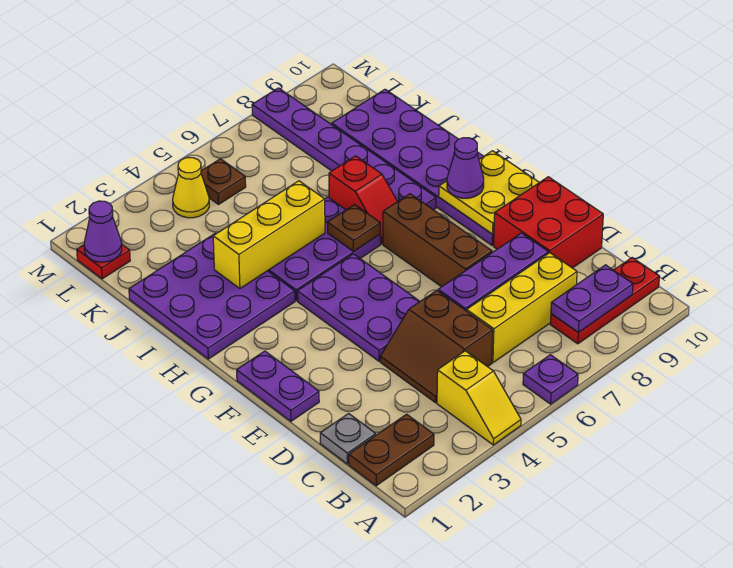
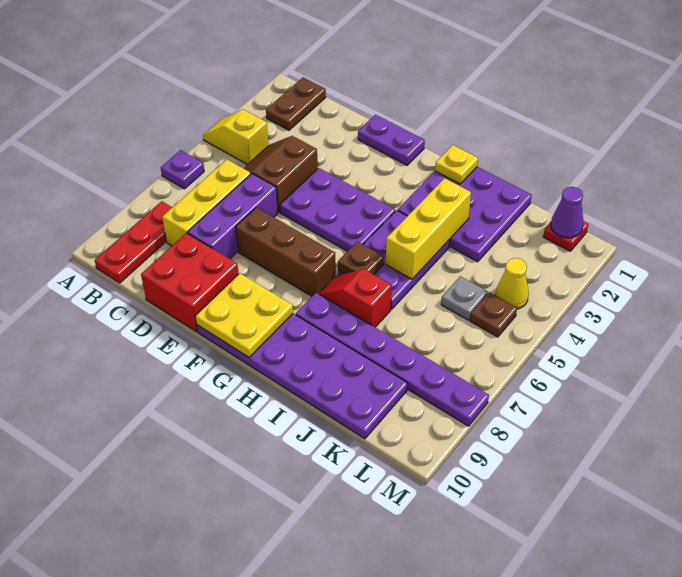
purple plate B8:B9 level 2 -> none
grey plate C1 level 1 -> grey plate K5 level 1
brown slope C4:D5 level 1 top 5 -> brown slope C4:D5 level 1 top D
purple cone G9 level 3 -> none
none -> yellow plate H1 level 2

